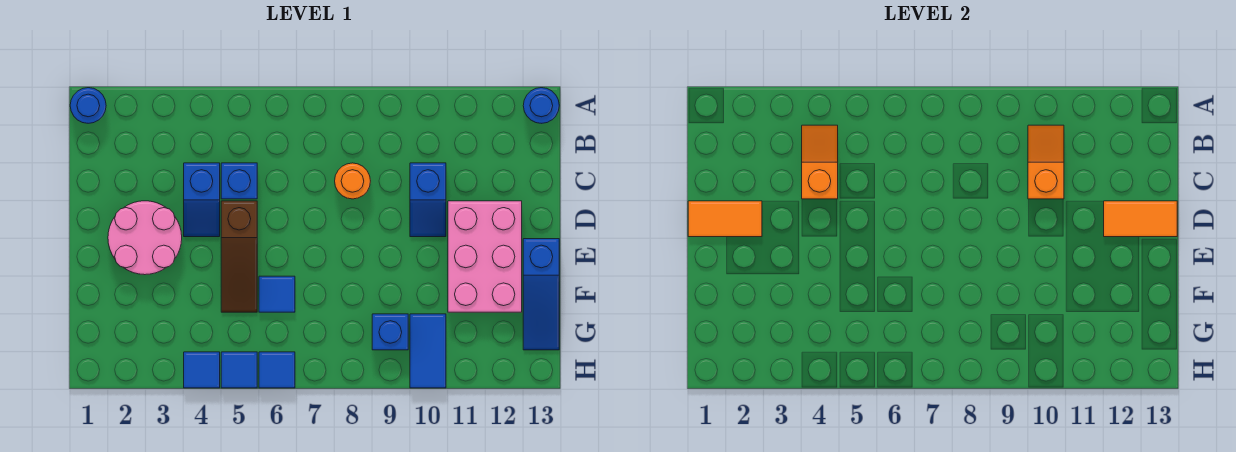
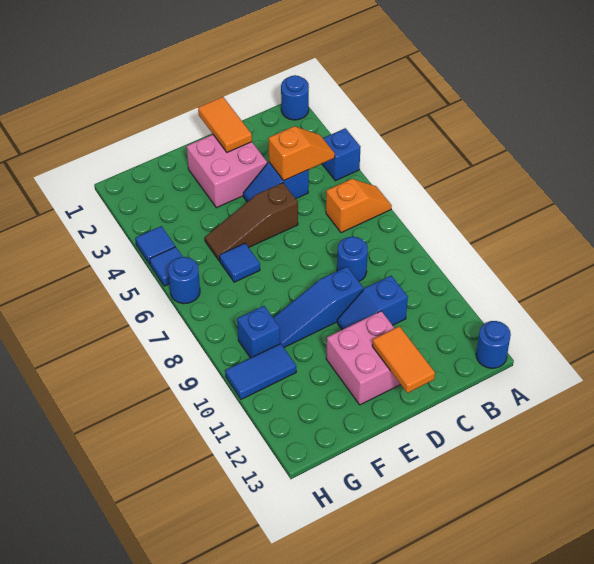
orange slope B10:C10 level 2 top C -> orange slope A6:B6 level 1 top B
blue brick C5 level 1 -> blue brick A4 level 1
orange round brick C8 level 1 -> blue round brick C8 level 1
pink round brick D2:E3 level 1 -> pink brick D2:E3 level 1
pink brick D11:F12 level 1 -> pink brick D11:E12 level 1
blue slope E13:G13 level 1 top E -> blue slope D9:F9 level 1 top D
blue tile H6 level 1 -> blue round brick H6 level 1

